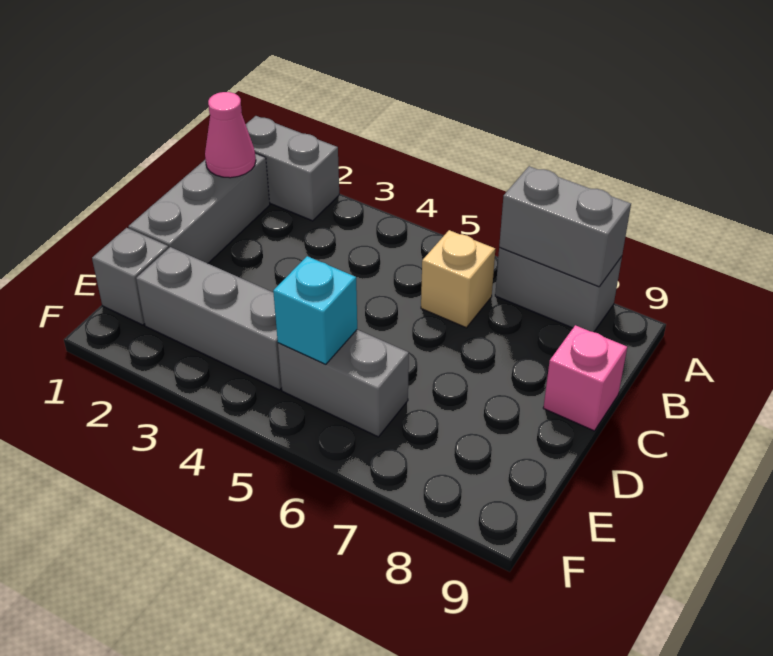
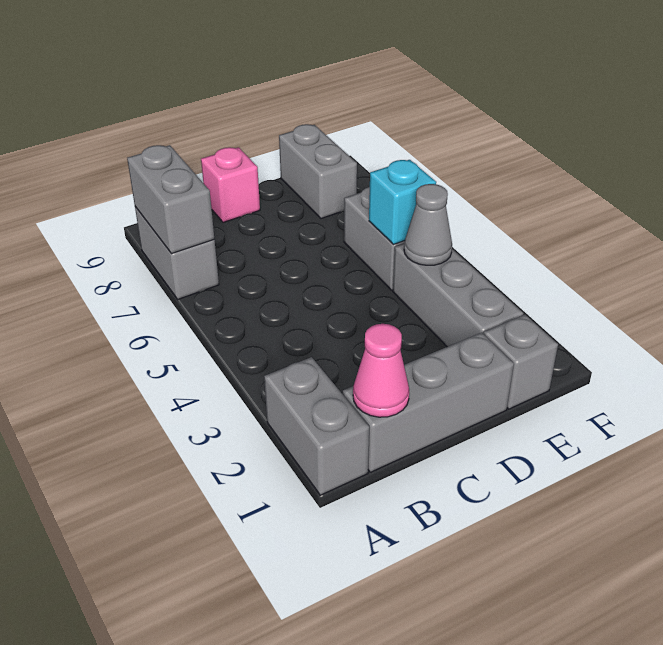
tan brick B6 level 1 -> none
none -> grey cone E4 level 2
none -> grey brick E8:E9 level 1

